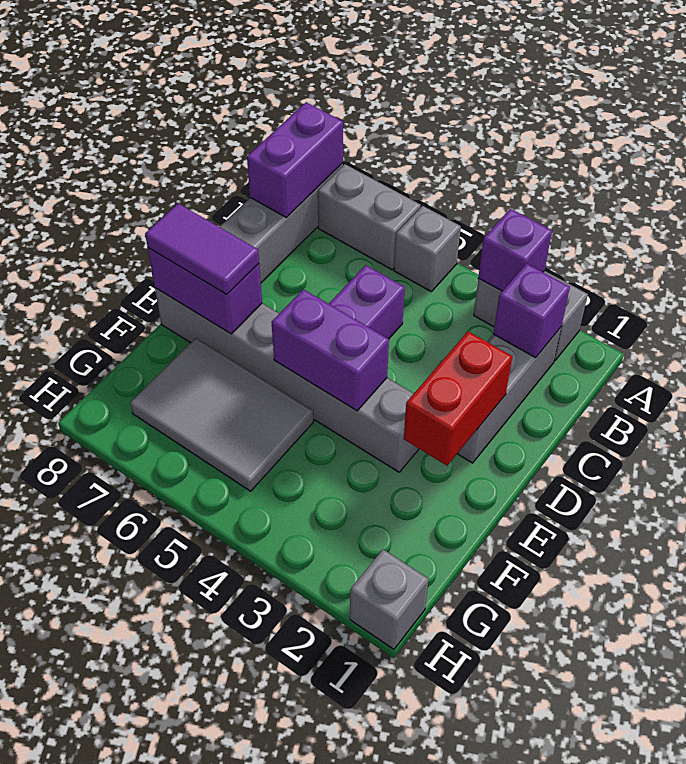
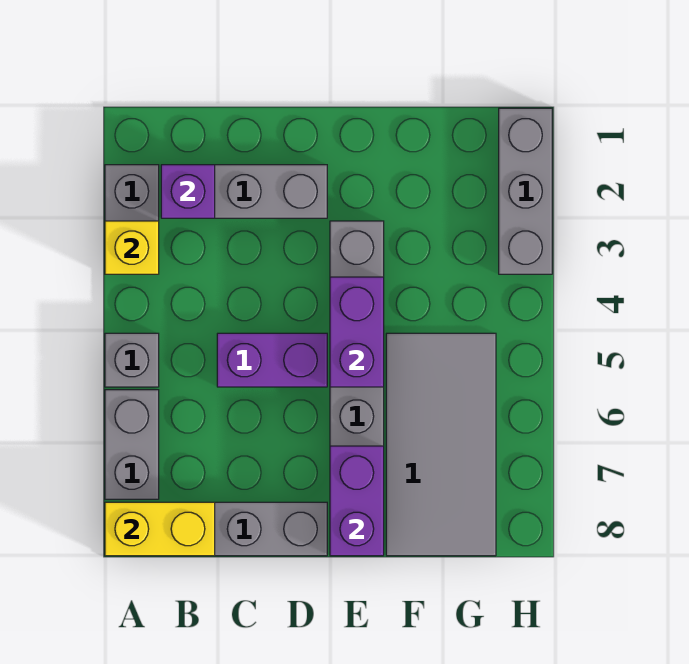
purple brick A3 level 2 -> yellow brick A3 level 2
purple brick A8:B8 level 2 -> yellow brick A8:B8 level 2
red brick D2:E2 level 2 -> none
purple tile E7:E8 level 3 -> none
grey tile F5:G7 level 1 -> grey tile F5:G8 level 1
grey brick H1 level 1 -> grey brick H1:H3 level 1

